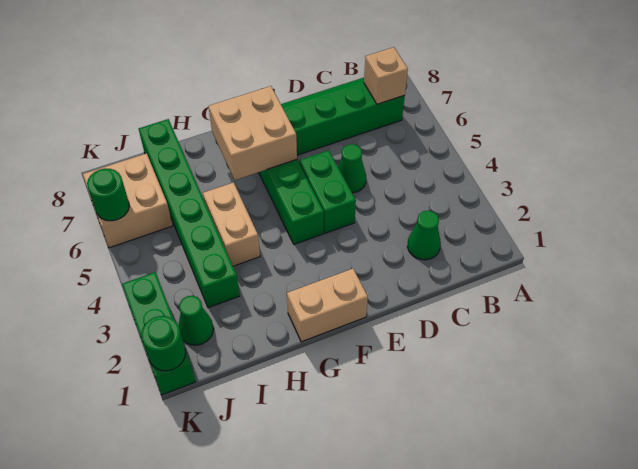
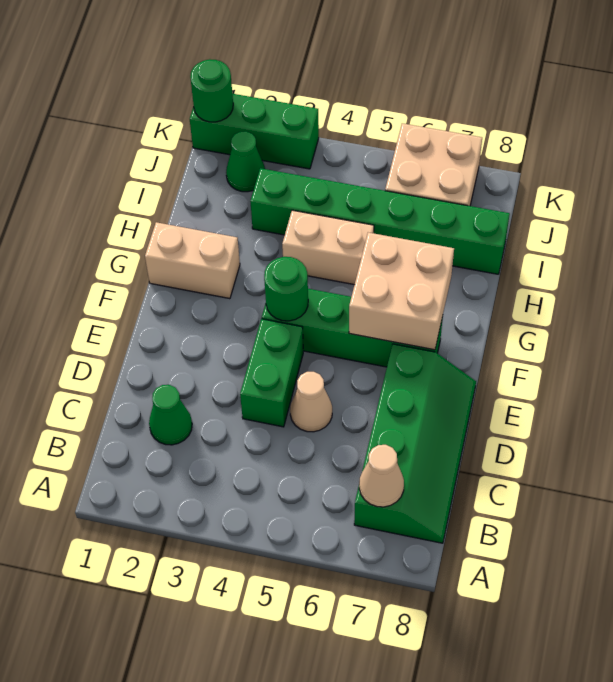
tan brick B7 level 2 -> tan cone B7 level 2
green cone D5 level 1 -> tan cone D5 level 1
green brick E4:E5 level 1 -> green brick D4:E4 level 1
tan brick F1:G1 level 1 -> tan brick G1:G2 level 1
green round brick K6 level 2 -> green round brick F4 level 2

